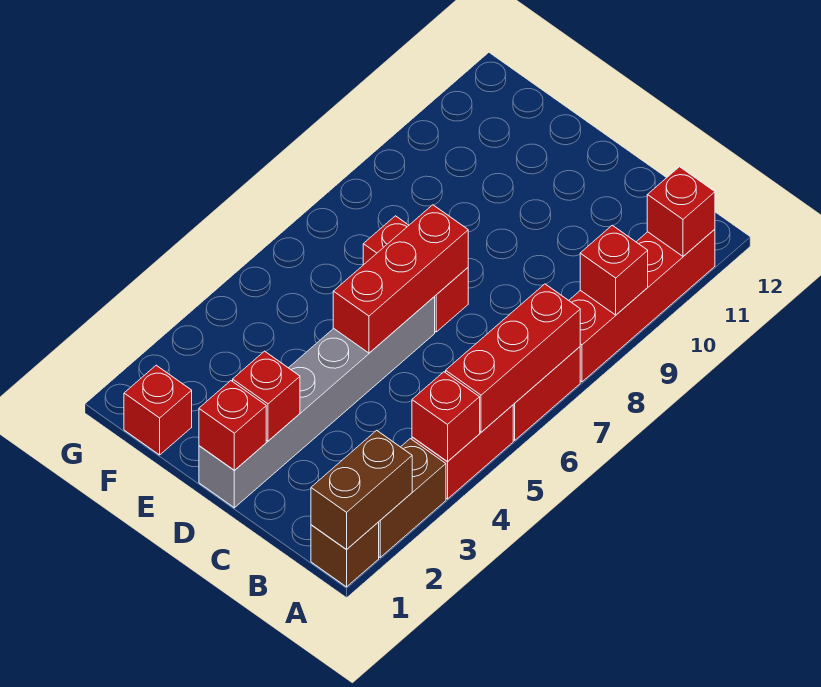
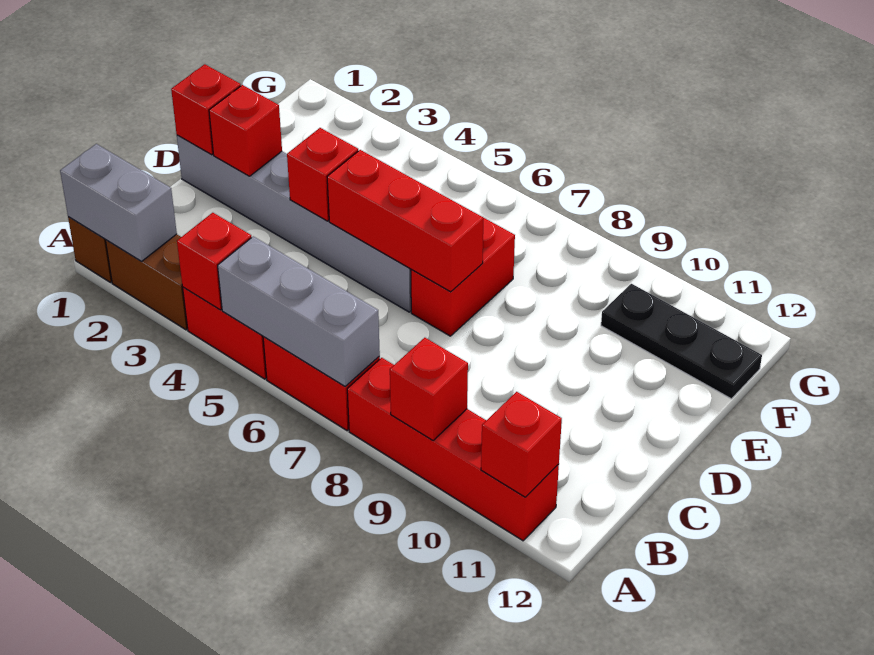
brown brick A1:A2 level 2 -> grey brick A1:A2 level 2
red brick A5:A7 level 2 -> grey brick A5:A7 level 2
red brick F1 level 1 -> red brick D4 level 2
none -> black plate F10:F12 level 1

